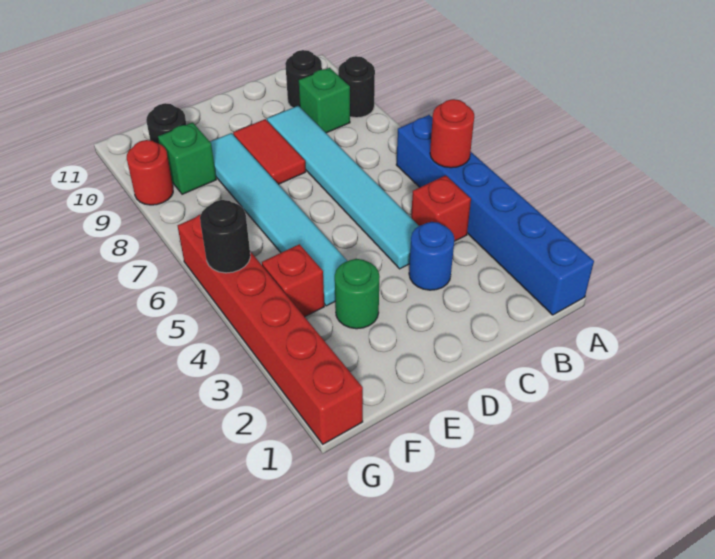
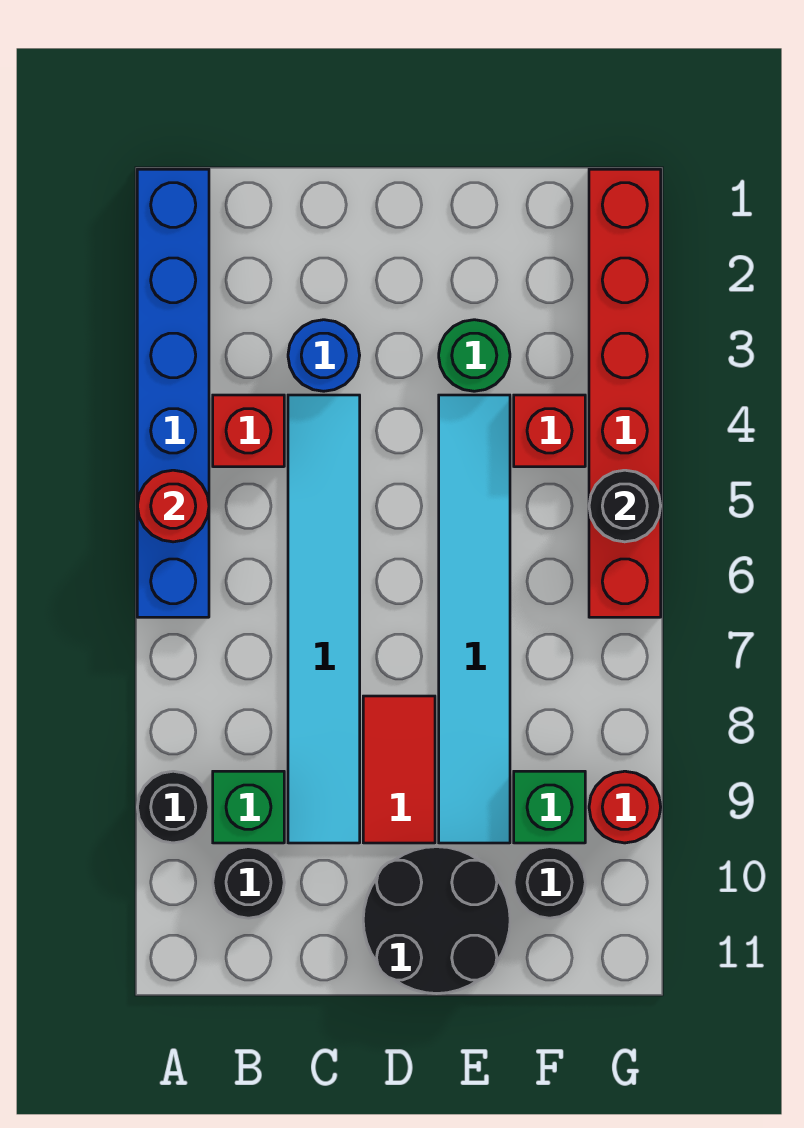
none -> black round brick D10:E11 level 1

